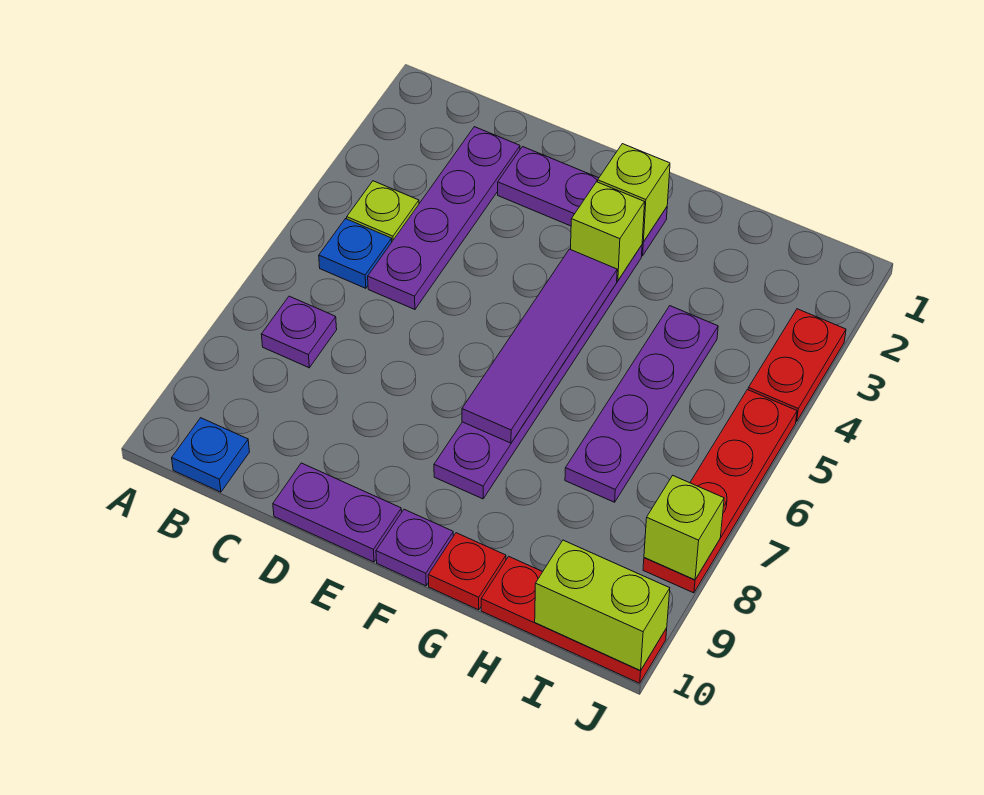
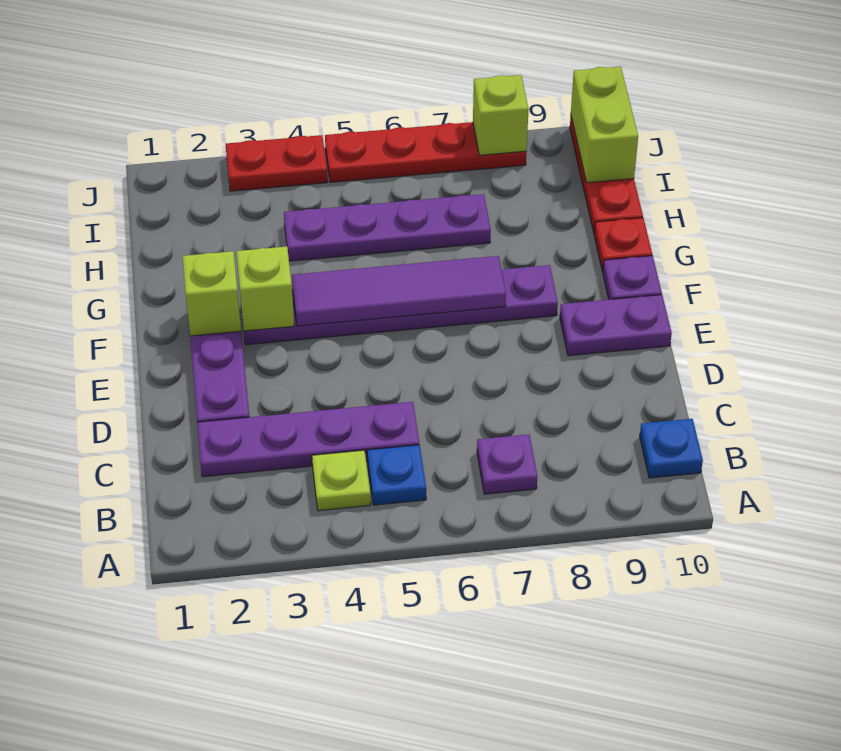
purple plate D10:E10 level 1 -> purple plate E9:E10 level 1

